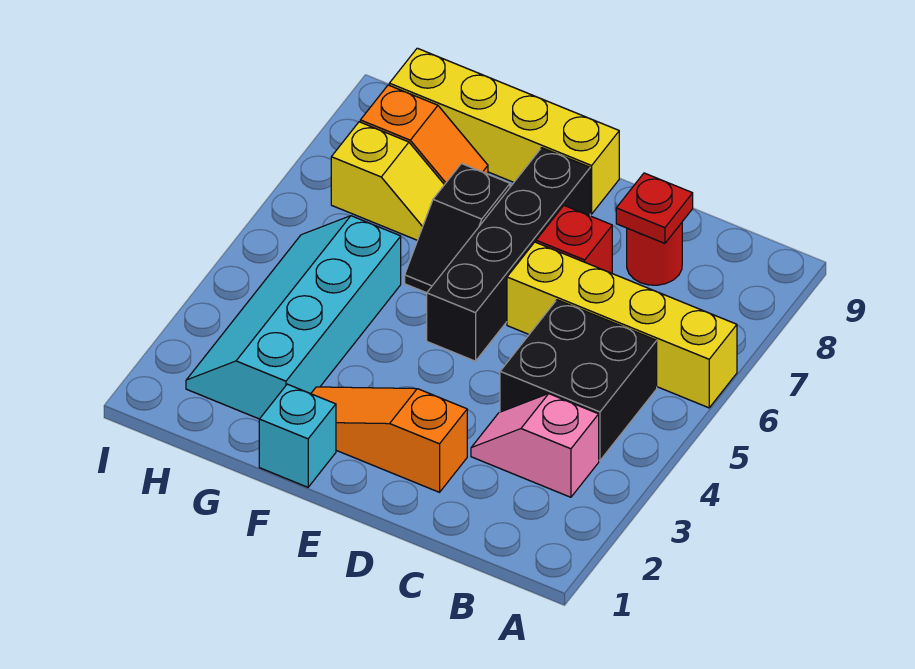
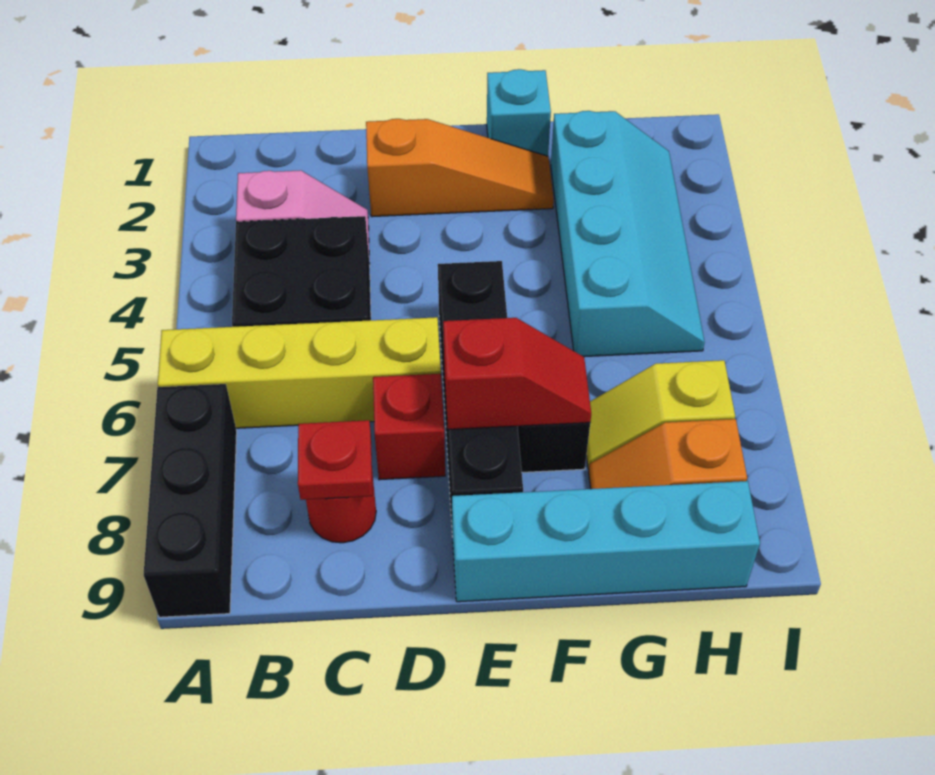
none -> black brick A7:A9 level 1
none -> red slope E7:F7 level 2 top E
yellow brick E9:H9 level 1 -> cyan brick E9:H9 level 1

